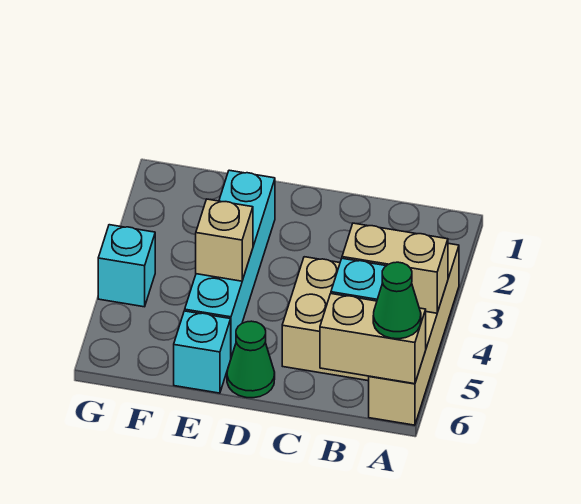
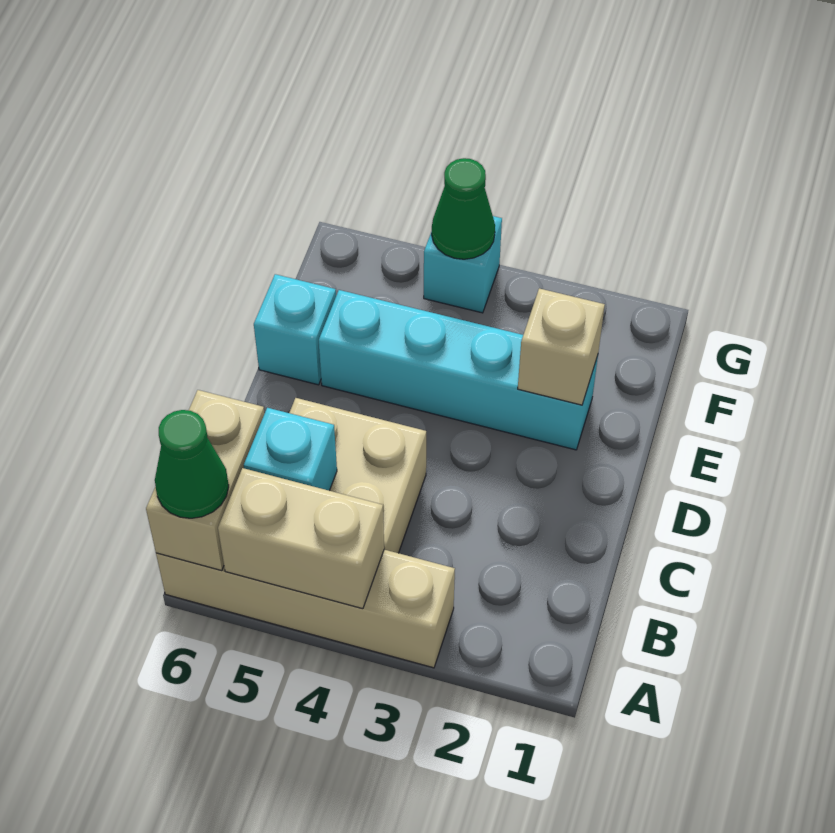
tan brick A4:B4 level 2 -> tan brick A4:A5 level 2
green cone D6 level 1 -> green cone G4 level 2
tan brick E4 level 2 -> tan brick E2 level 2

